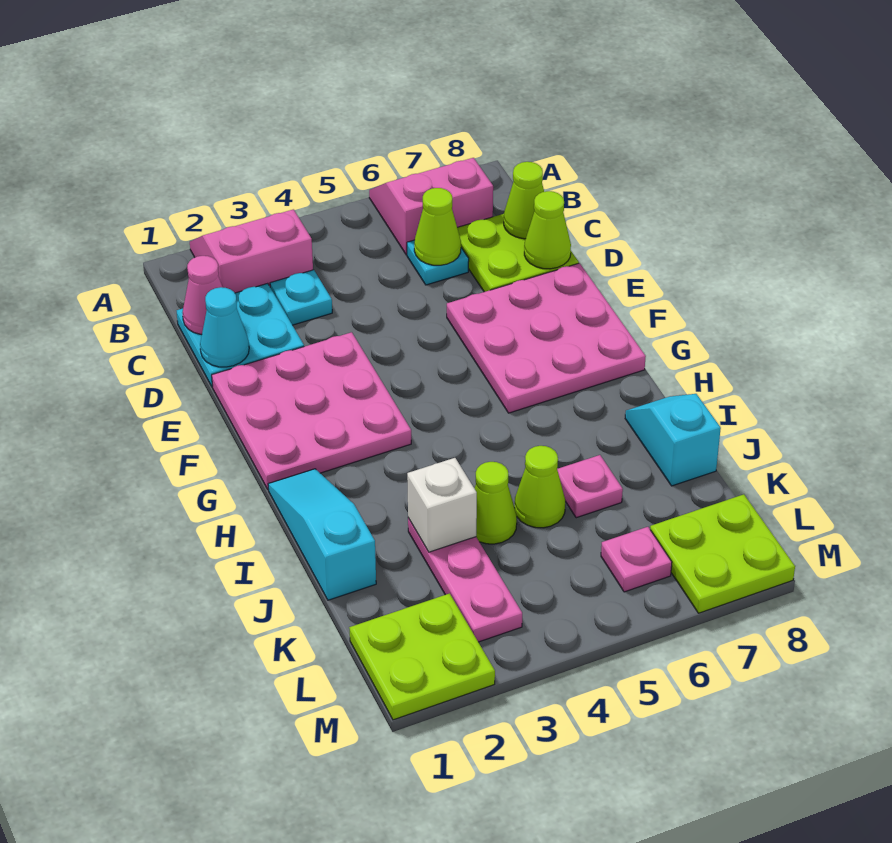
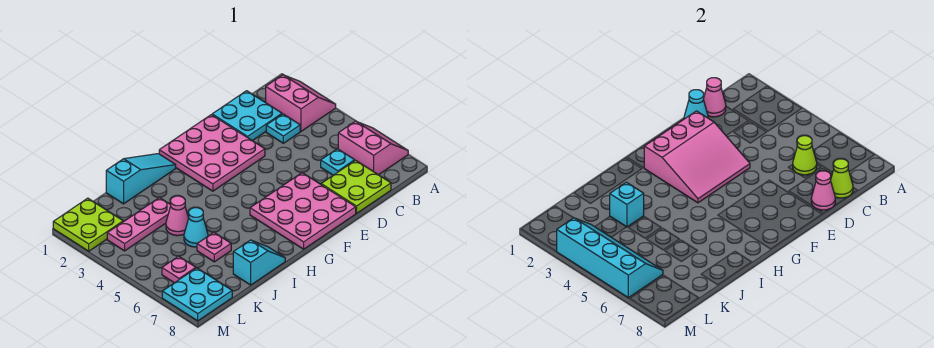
lime cone D8 level 2 -> pink cone D8 level 2
none -> pink slope E2:G4 level 2 top 2
white brick J3 level 2 -> cyan brick J3 level 2
lime cone J4 level 1 -> pink cone J4 level 1
lime cone J5 level 1 -> cyan cone J5 level 1
none -> cyan slope L3:M6 level 2 top M
lime plate L7:M8 level 1 -> cyan plate L7:M8 level 1

